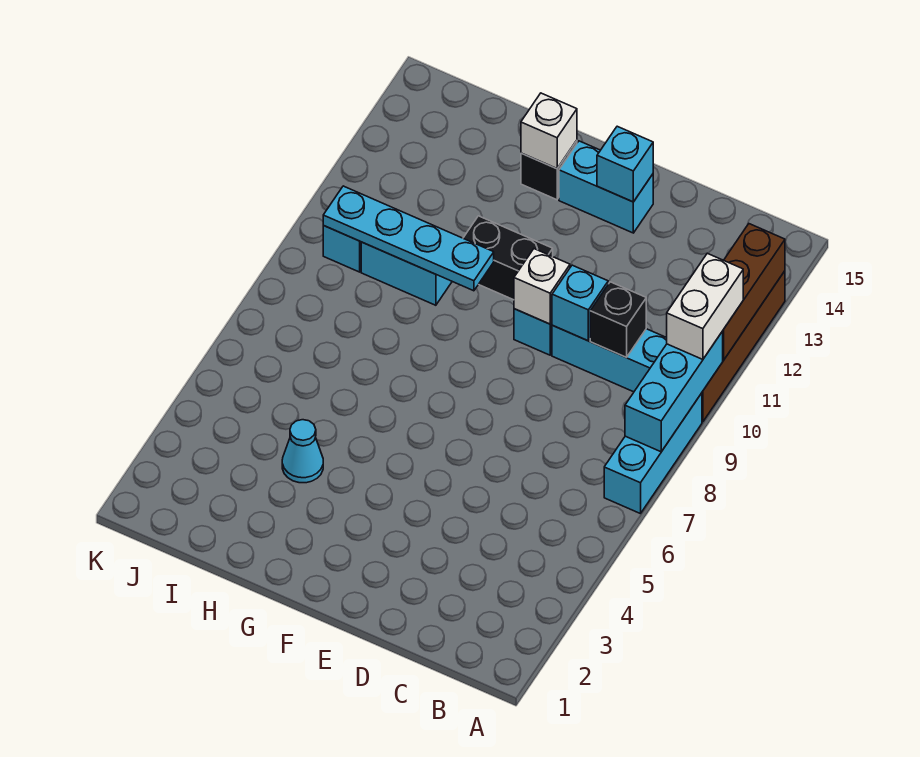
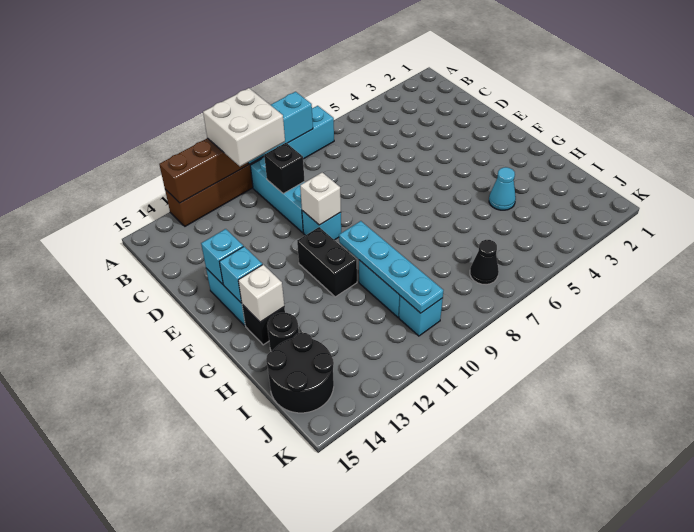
white brick A10:A11 level 3 -> white brick A10:B11 level 3
cyan brick D10 level 2 -> cyan brick F14 level 2
none -> black round brick H14 level 1
none -> black round brick I14:J15 level 1
none -> black cone J7 level 1

